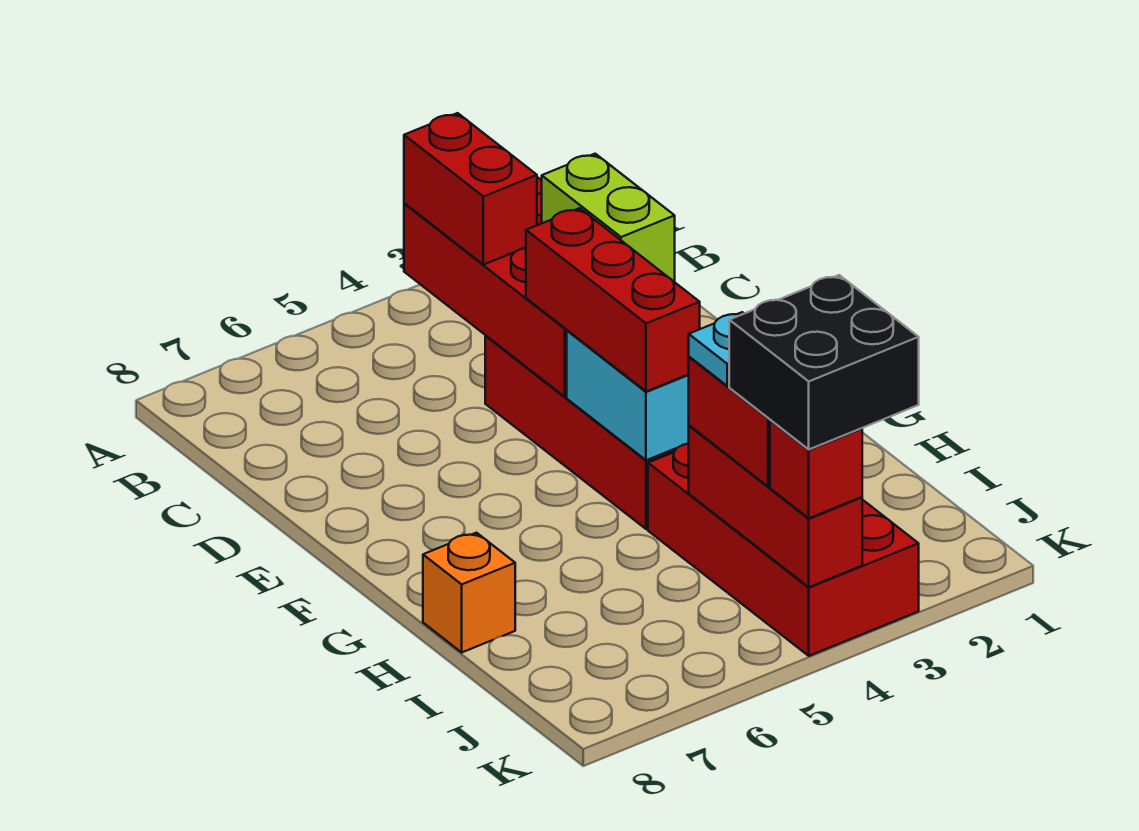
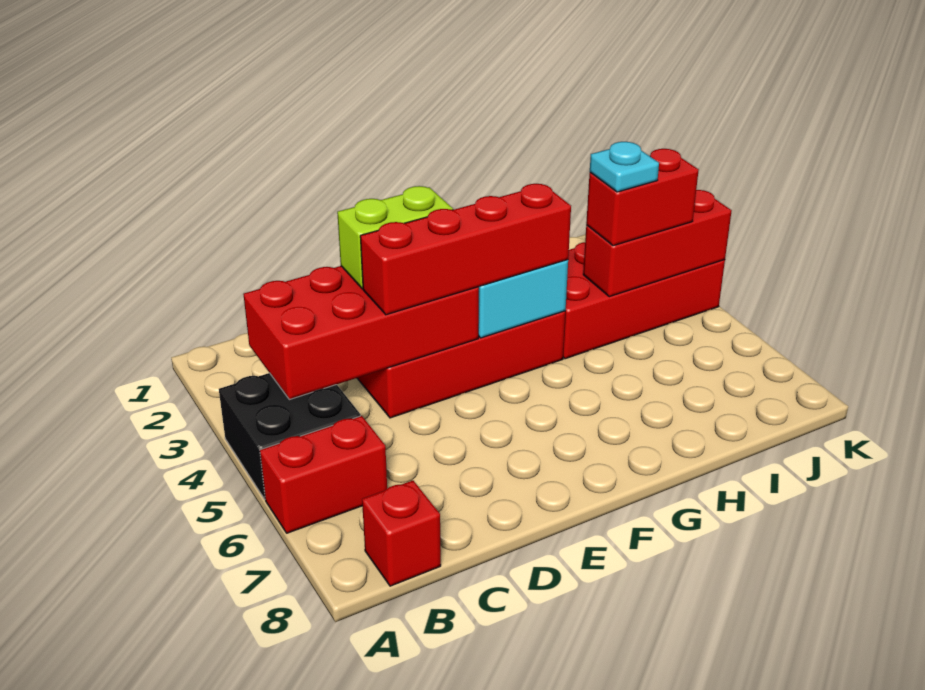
red brick B4:C4 level 3 -> red brick A6:B6 level 1
red brick E4:G4 level 3 -> red brick D4:G4 level 3
orange brick H8 level 1 -> none
black brick J3:K4 level 4 -> black brick A4:B5 level 1
red brick K4 level 3 -> red brick B8 level 1

